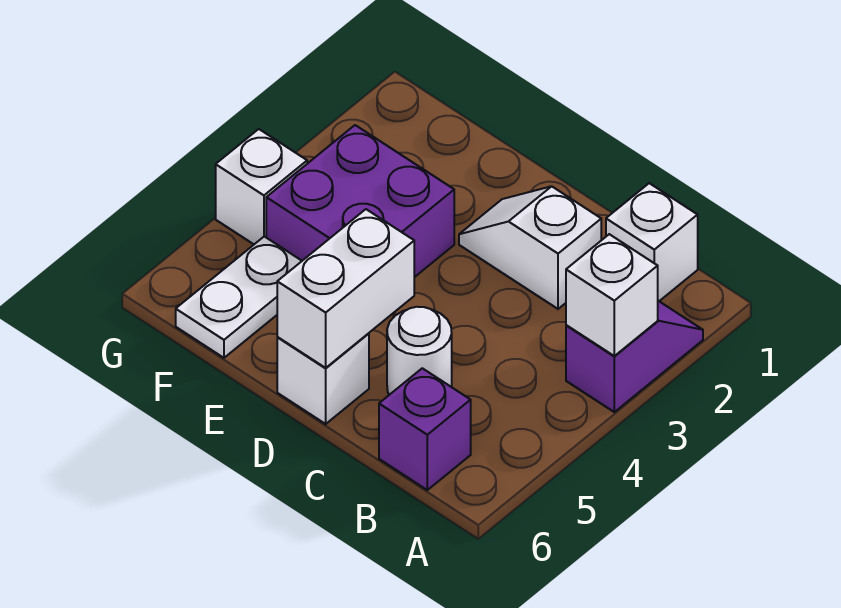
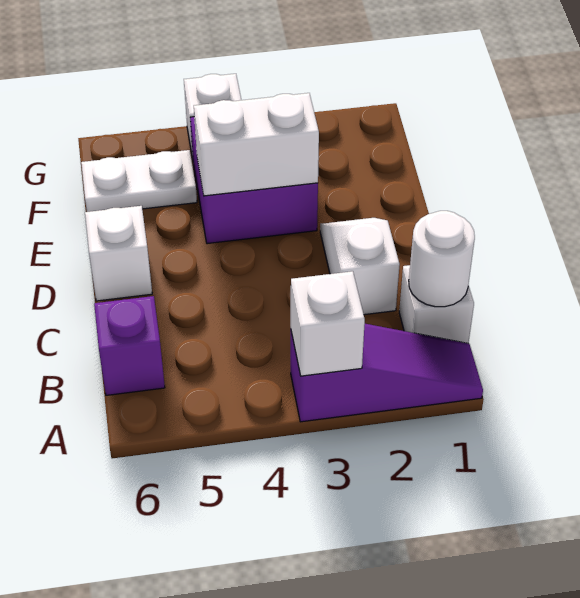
purple slope A2:A3 level 1 top 3 -> purple slope A1:A3 level 1 top 3
white round brick C5 level 1 -> white round brick B1 level 2
white brick D5:D6 level 2 -> white brick E3:E4 level 2

